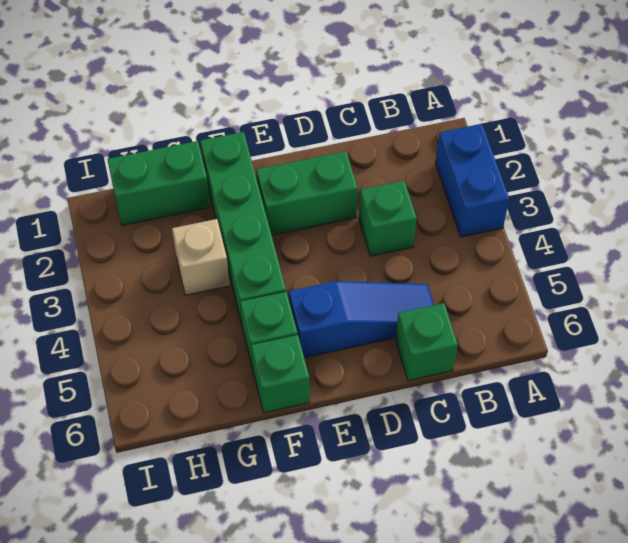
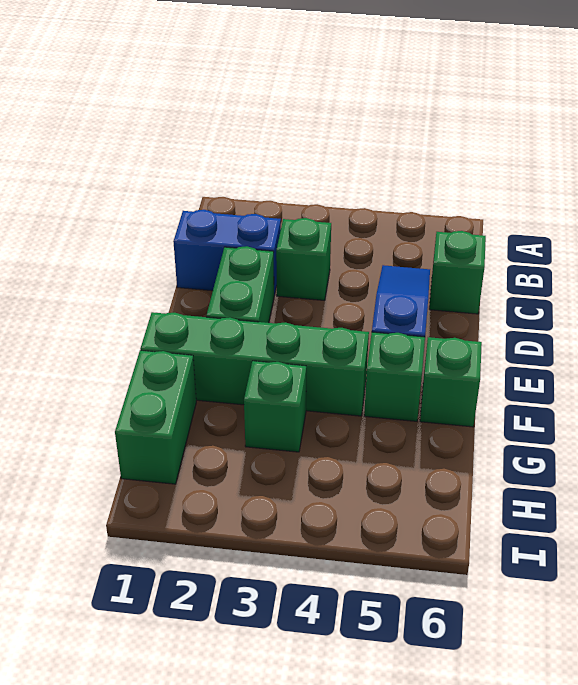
blue brick A2:A3 level 1 -> blue brick C1:C2 level 1
tan brick G3 level 1 -> green brick G3 level 1

